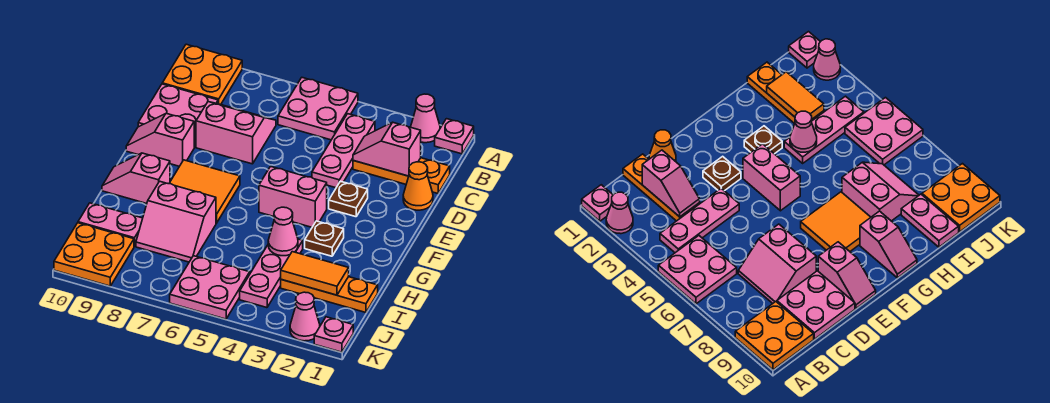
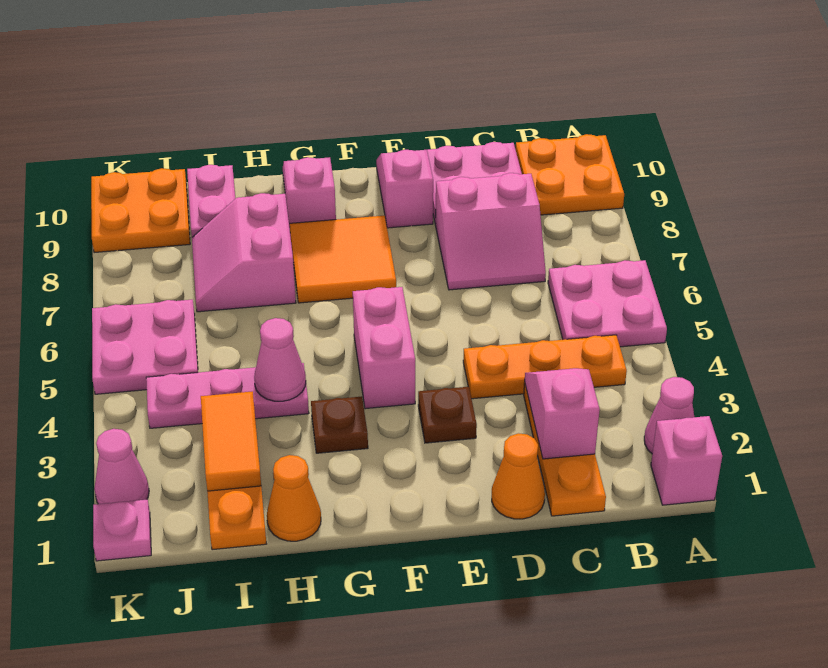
pink plate A1 level 1 -> pink brick A1 level 1
pink plate B4:D4 level 1 -> orange plate B4:D4 level 1
pink slope C7:D8 level 1 top D -> pink slope C7:D8 level 1 top 8
none -> orange cone H1 level 1

